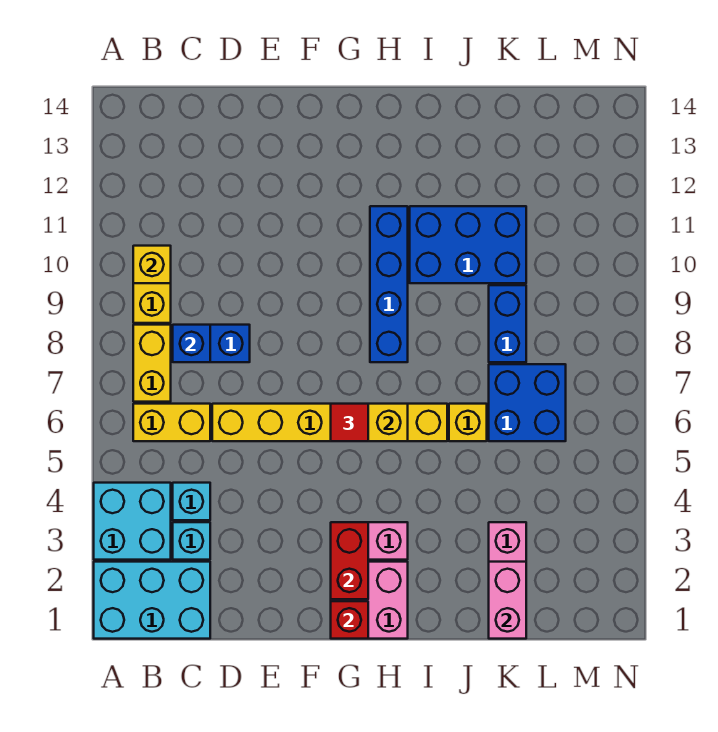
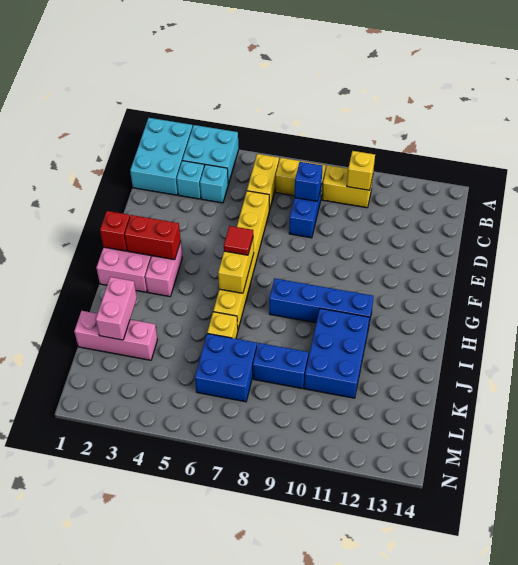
pink brick K1:K2 level 2 -> pink brick J2:K2 level 2

